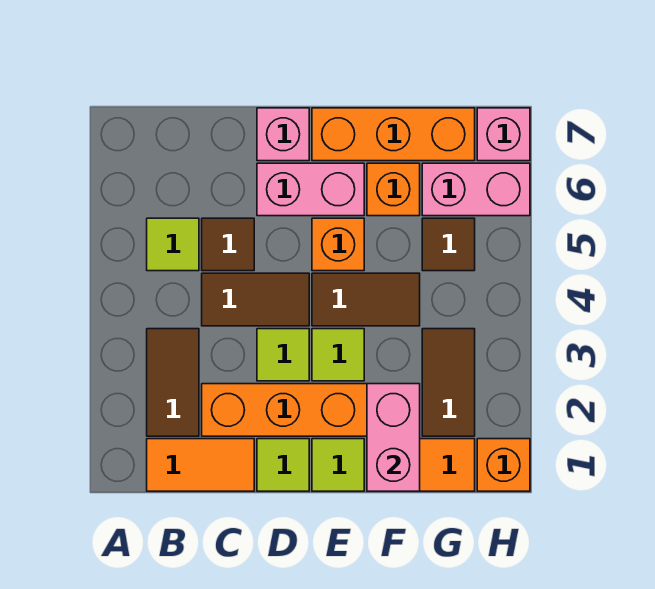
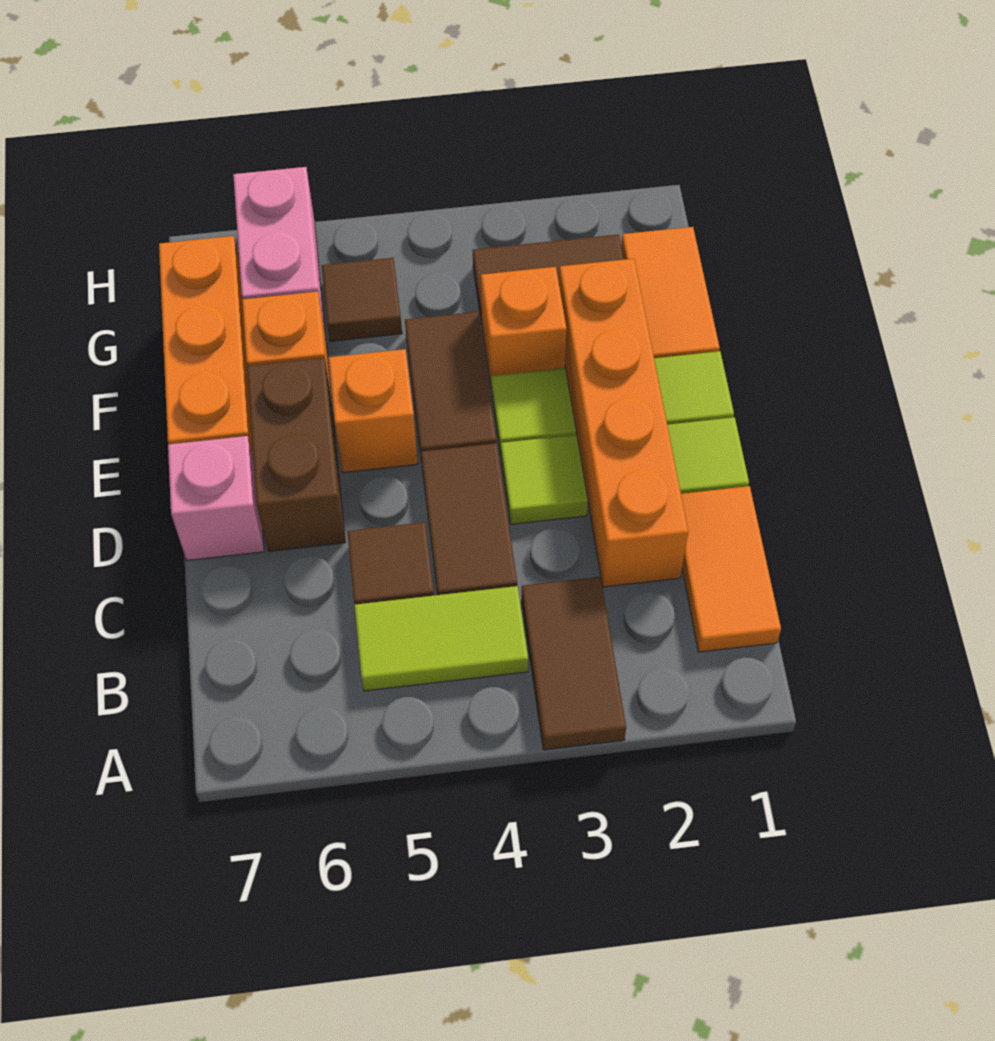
brown tile B2:B3 level 1 -> brown tile A3:B3 level 1
lime tile B5 level 1 -> lime tile B4:B5 level 1
pink brick D6:E6 level 1 -> brown brick D6:E6 level 1
pink brick F1:F2 level 2 -> none
orange brick H1 level 1 -> orange brick F3 level 1
pink brick H7 level 1 -> none

